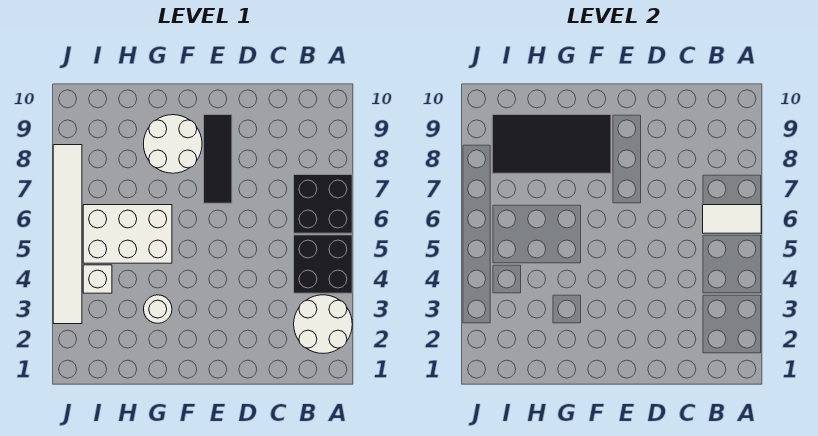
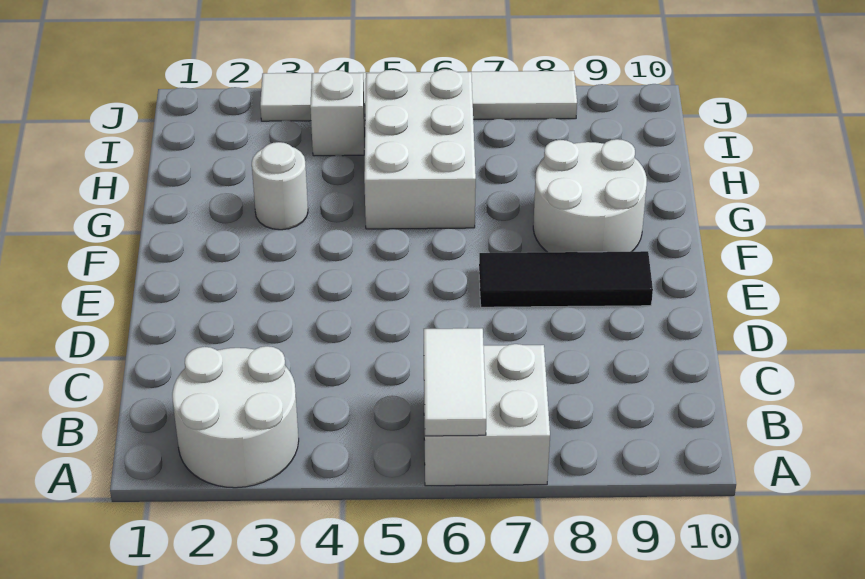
black brick A4:B5 level 1 -> none
black brick A6:B7 level 1 -> white brick A6:B7 level 1
black tile F8:I9 level 2 -> none

